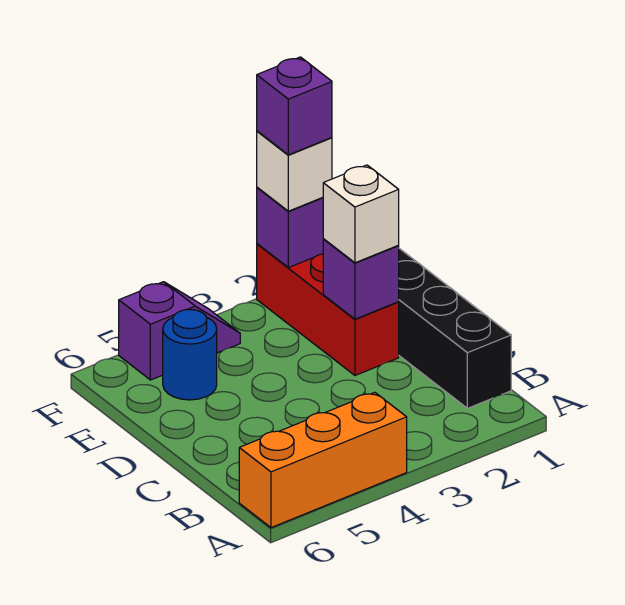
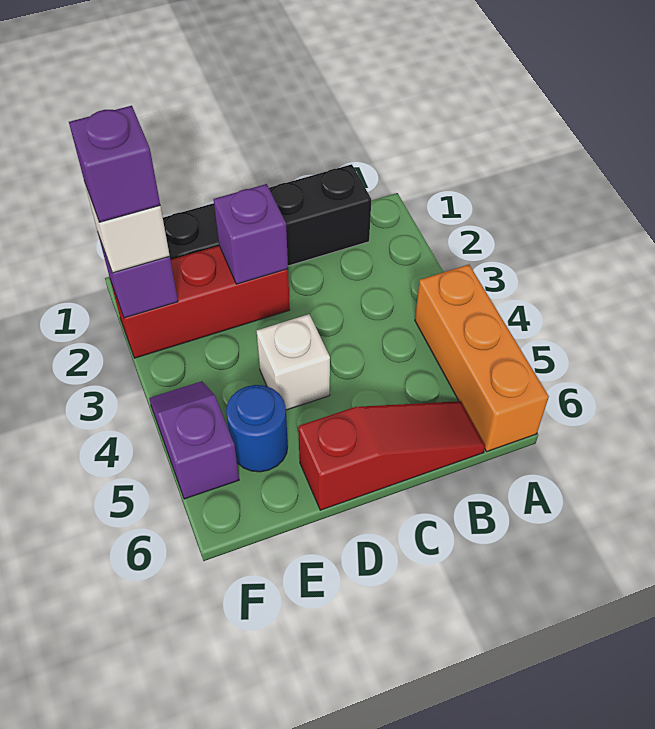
none -> red slope B6:D6 level 1 top D
white brick D2 level 3 -> white brick D4 level 1

